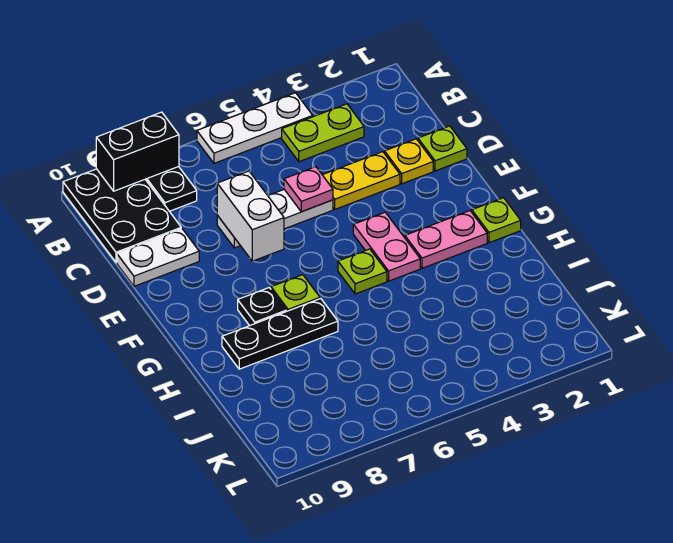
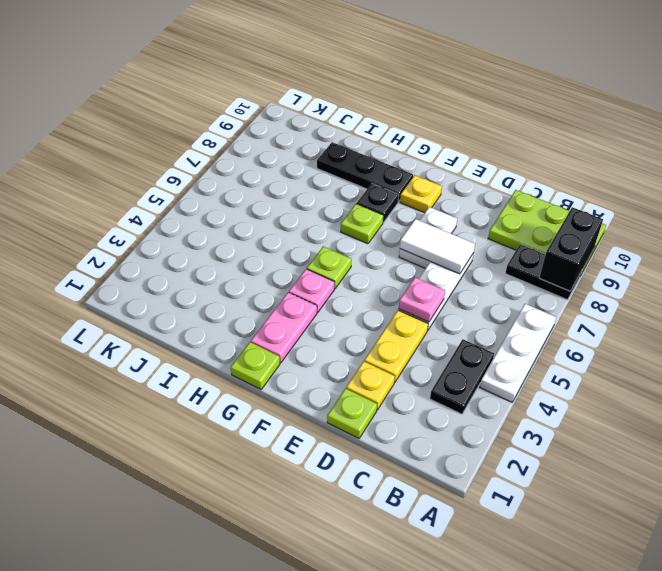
black plate A9:C10 level 1 -> lime plate A9:C10 level 1
lime plate B3:B4 level 1 -> black plate B3:B4 level 1
white brick D7:E7 level 2 -> white tile D7:E7 level 2
white plate D9:D10 level 1 -> white plate E7:E8 level 1
pink plate F4:G4 level 1 -> pink plate G4 level 1
none -> yellow plate F9 level 1
black plate H7:H9 level 1 -> black plate G9:I9 level 1

